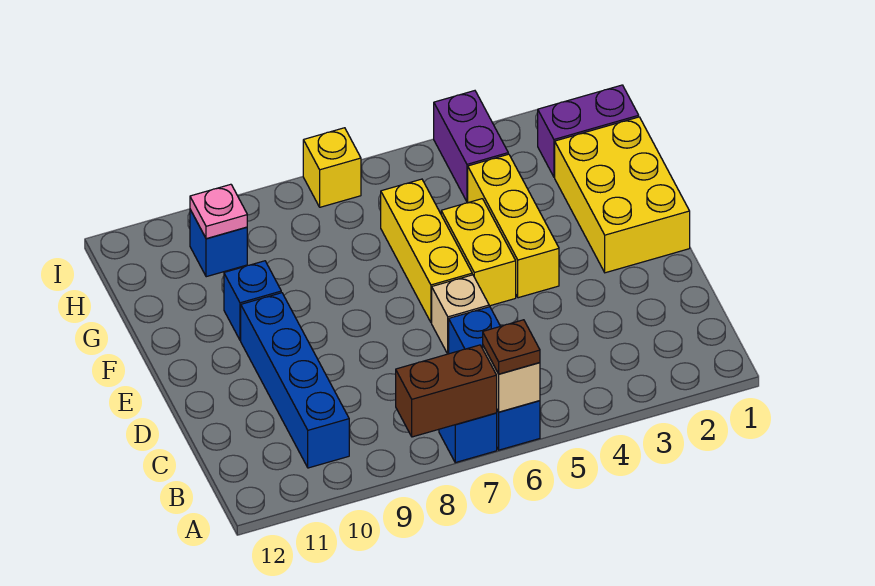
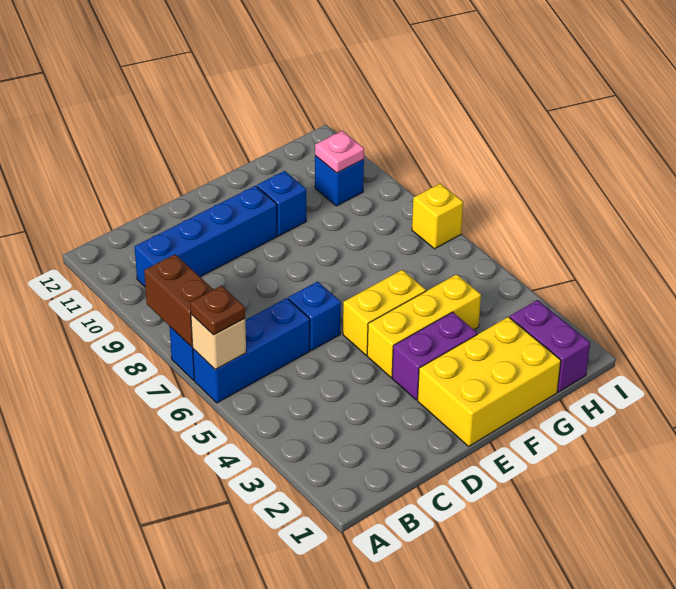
tan brick D6 level 1 -> blue brick D6 level 1
yellow brick E6:G6 level 1 -> none
purple brick H4:I4 level 1 -> purple brick E3:F3 level 1

